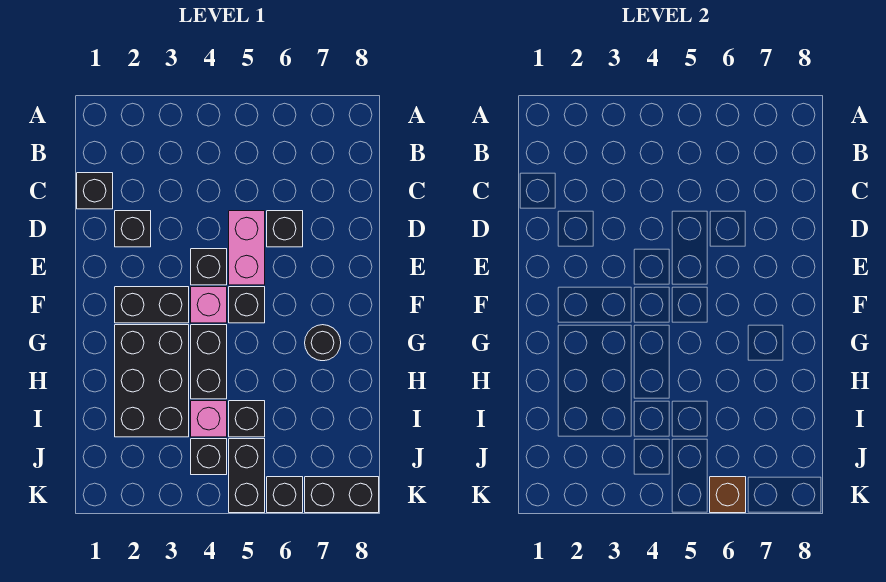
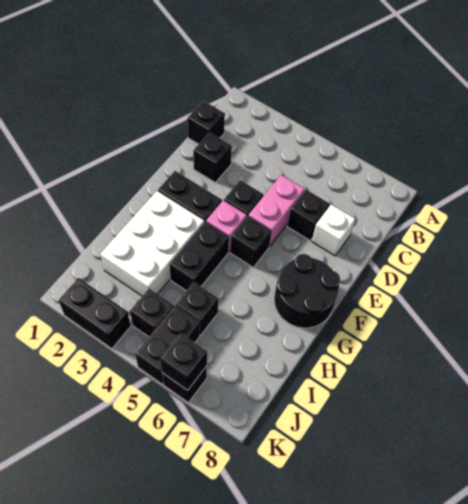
none -> white brick D7 level 1
black brick G2:I3 level 1 -> white brick G2:I3 level 1
black round brick G7 level 1 -> black round brick F7:G8 level 1
pink brick I4 level 1 -> none
brown brick K6 level 2 -> black brick K6 level 2
black brick K7:K8 level 1 -> black brick K2:K3 level 1

